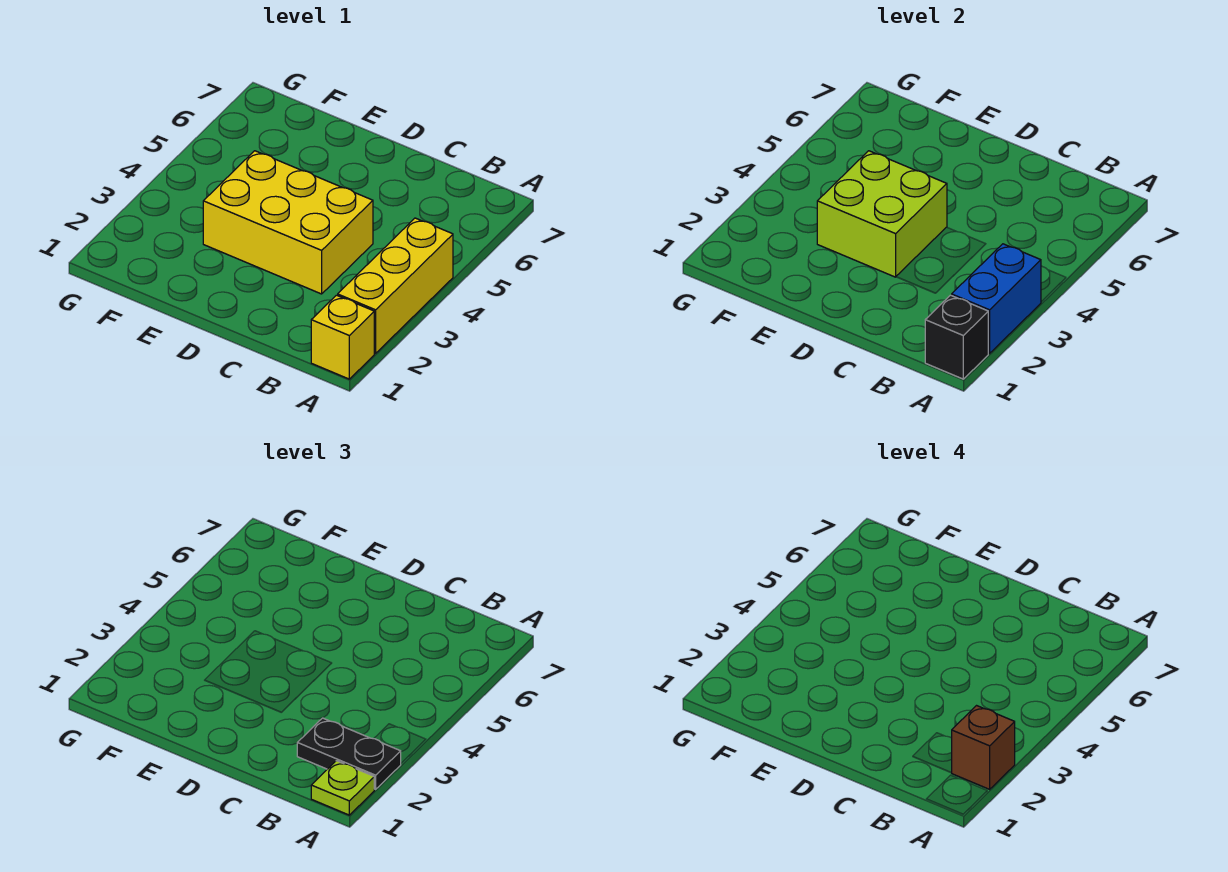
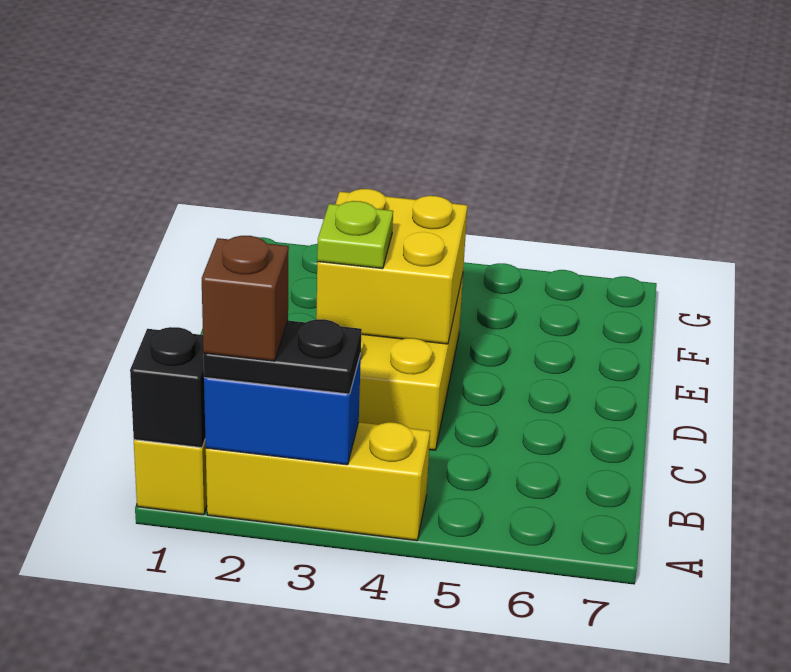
lime plate A1 level 3 -> lime plate D3 level 3
black plate A2:B2 level 3 -> black plate A2:A3 level 3
lime brick D3:E4 level 2 -> yellow brick D3:E4 level 2

